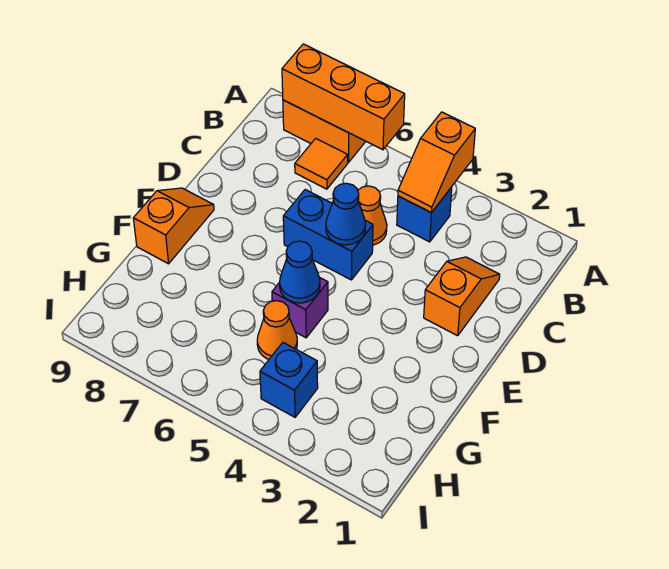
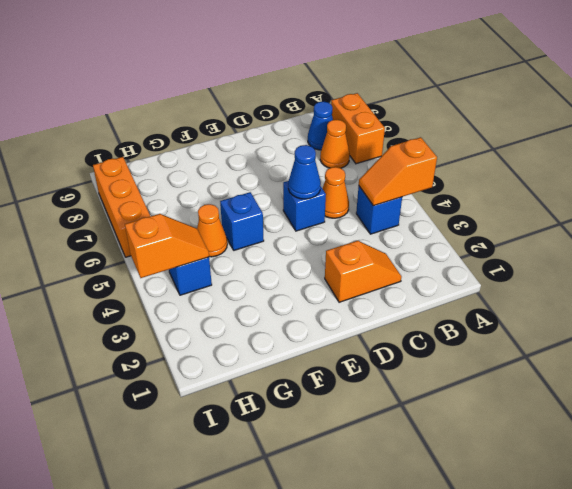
orange brick A6:A8 level 2 -> orange brick I6:I8 level 1
orange tile B7 level 1 -> orange cone B7 level 1
blue brick D5:D6 level 1 -> blue brick D5 level 1
orange slope E9:F9 level 1 top F -> orange slope H4:I4 level 2 top I
purple brick F5 level 1 -> blue brick F5 level 1
blue cone F5 level 2 -> blue cone B8 level 1

